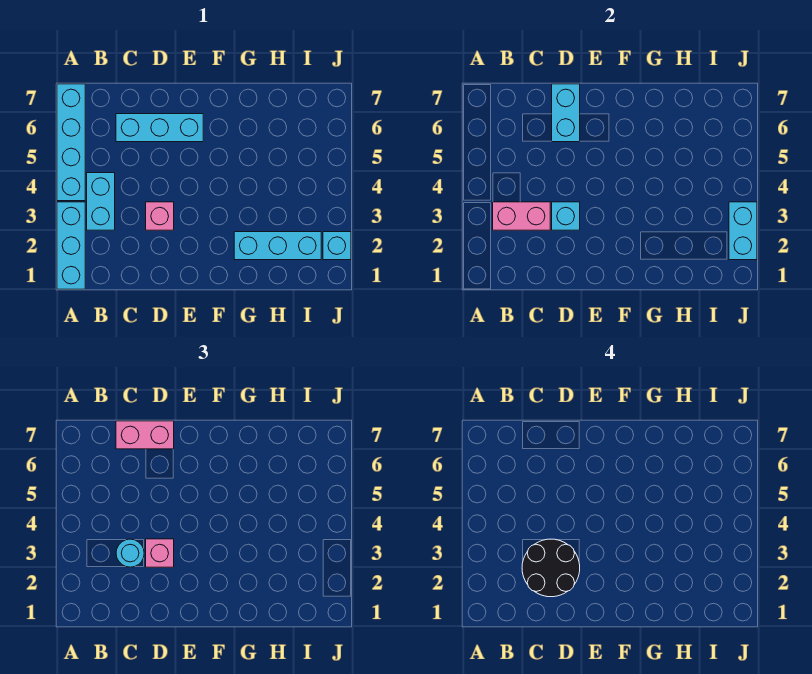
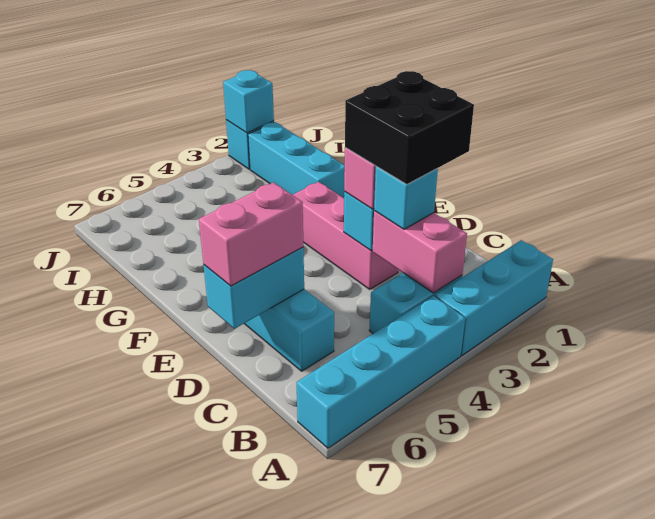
black round brick C2:D3 level 4 -> black brick C2:D3 level 4
cyan round brick C3 level 3 -> cyan brick C3 level 3
pink brick C7:D7 level 3 -> pink brick D6:D7 level 3
pink brick D3 level 1 -> pink brick D3:F3 level 1
cyan brick J2:J3 level 2 -> cyan brick J2 level 2

